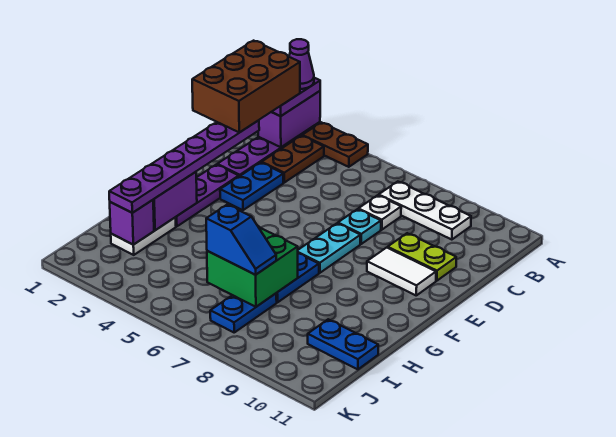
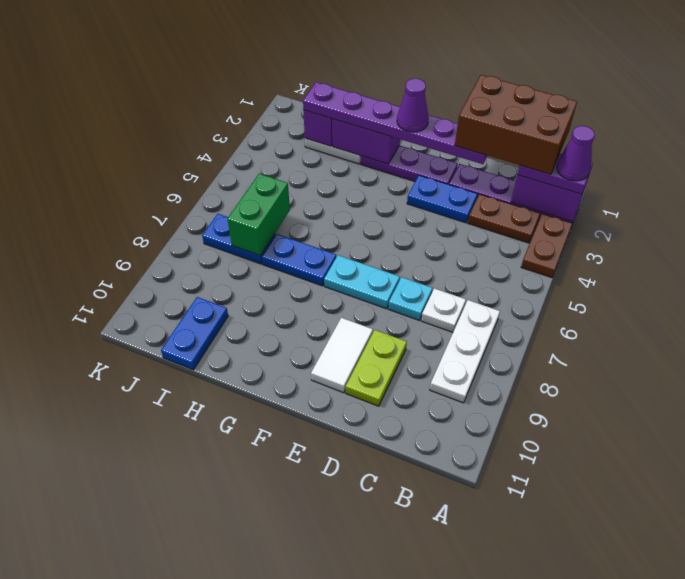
none -> purple cone F2 level 4
green brick H6:I7 level 2 -> green brick I6:I7 level 2
blue slope I6:I7 level 3 top 6 -> none

